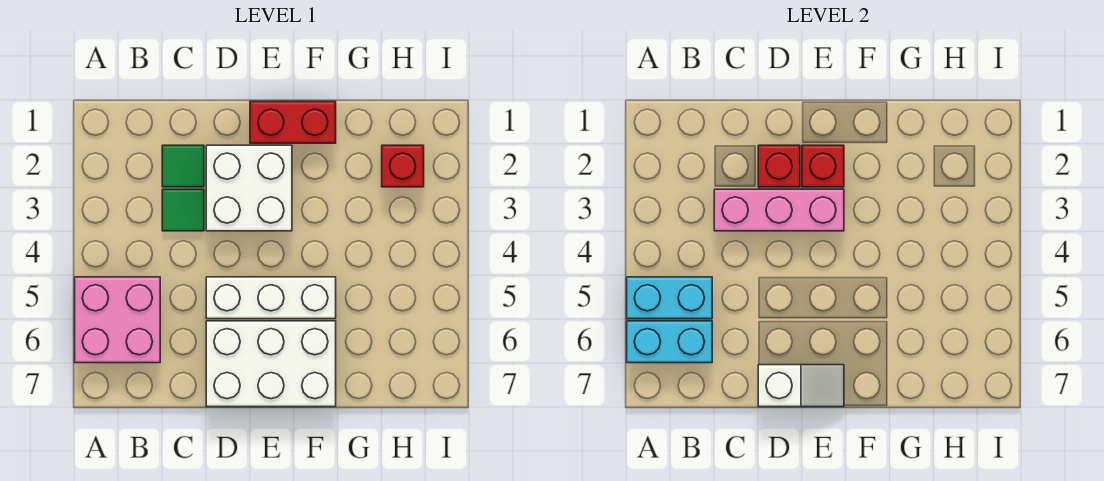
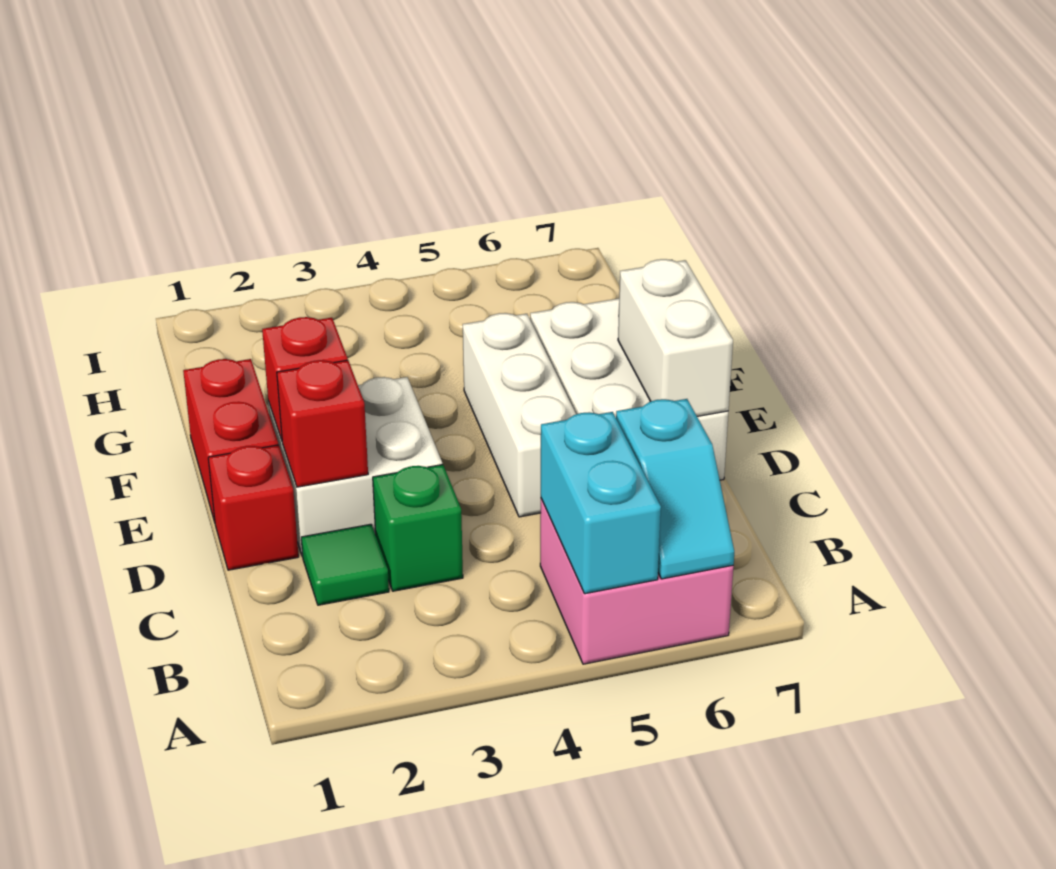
cyan brick A6:B6 level 2 -> cyan slope A6:B6 level 2 top B
green tile C3 level 1 -> green brick C3 level 1
pink brick C3:E3 level 2 -> none
white slope D7:E7 level 2 top D -> white brick D7:E7 level 2
red brick H2 level 1 -> red brick D1 level 1

